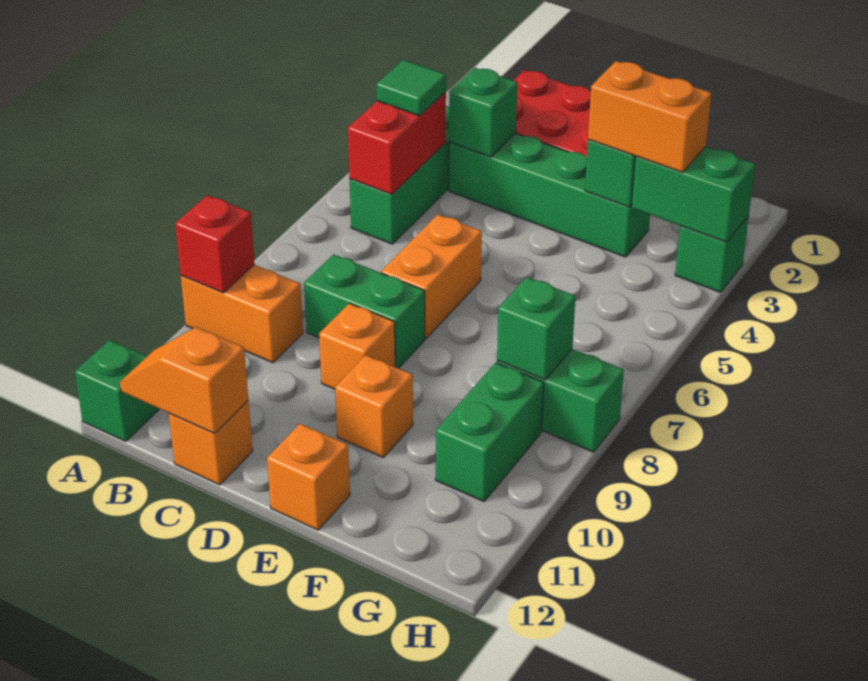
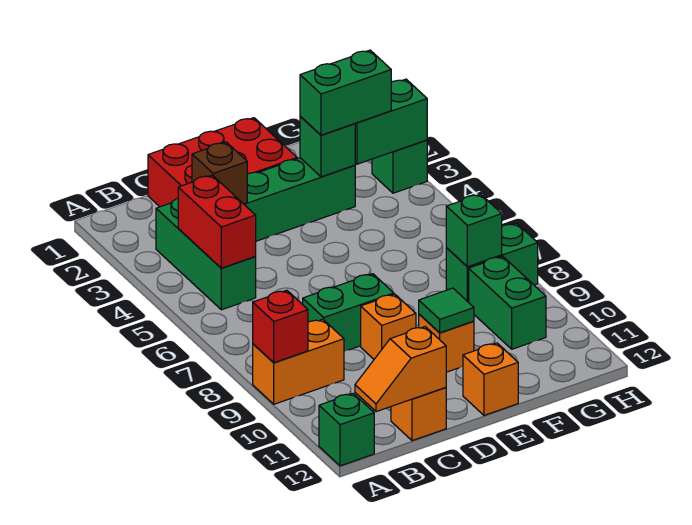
green tile B4 level 3 -> green tile E10 level 2
green brick C3 level 2 -> brown brick C3 level 2
orange brick D6:D7 level 1 -> none
orange brick F3:G3 level 3 -> green brick F3:G3 level 3

